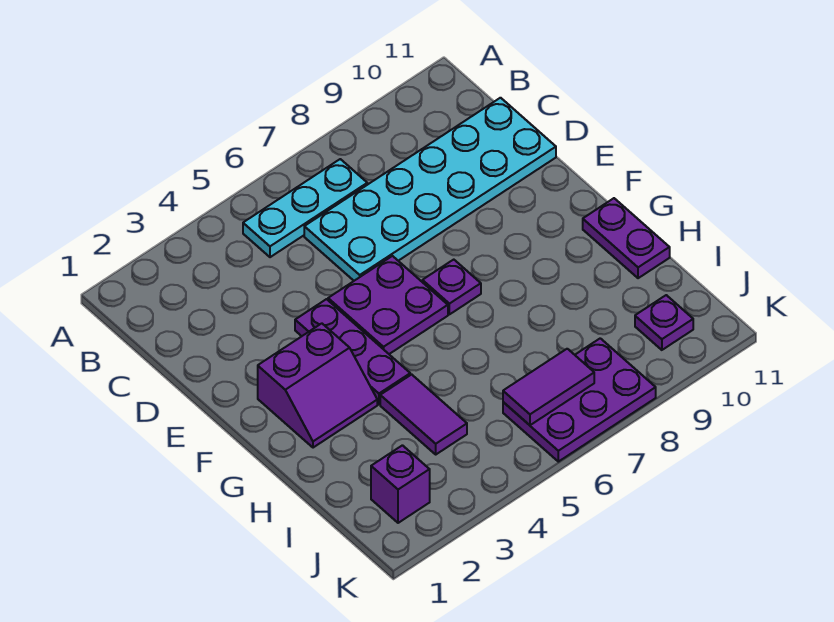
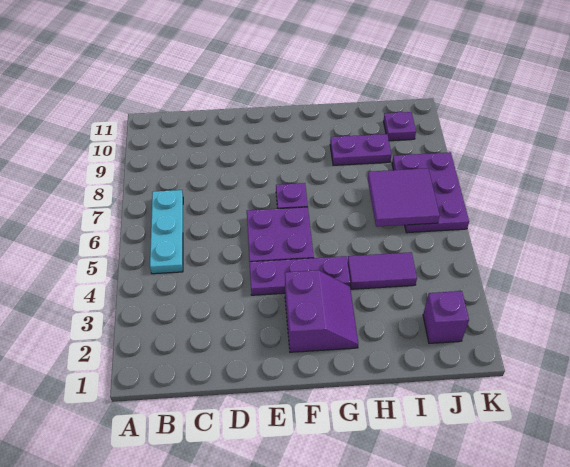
cyan plate C6:D11 level 1 -> none
purple plate G11:H11 level 1 -> purple plate H9:I9 level 1
purple tile J6:J7 level 2 -> purple tile I6:J7 level 2

